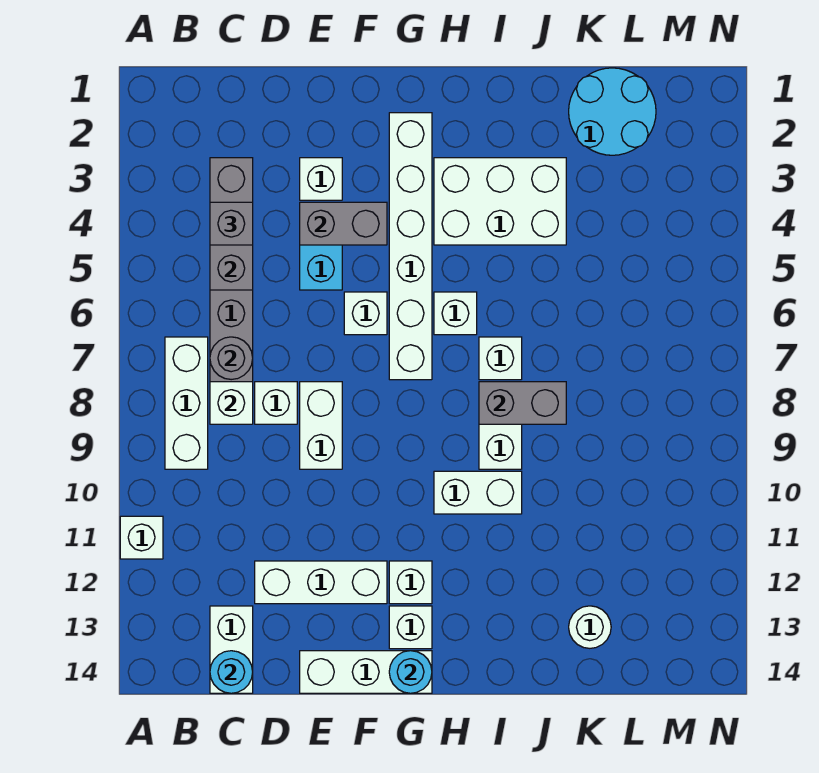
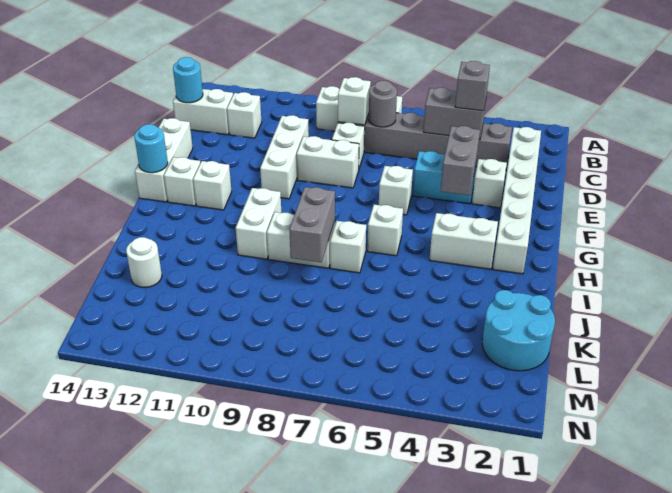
white brick A11 level 1 -> white brick C12 level 1
white brick D12:F12 level 1 -> white brick D10:F10 level 1
white brick G2:G7 level 1 -> white brick C2:H2 level 1
white brick H3:J4 level 1 -> white brick H3:H4 level 1

